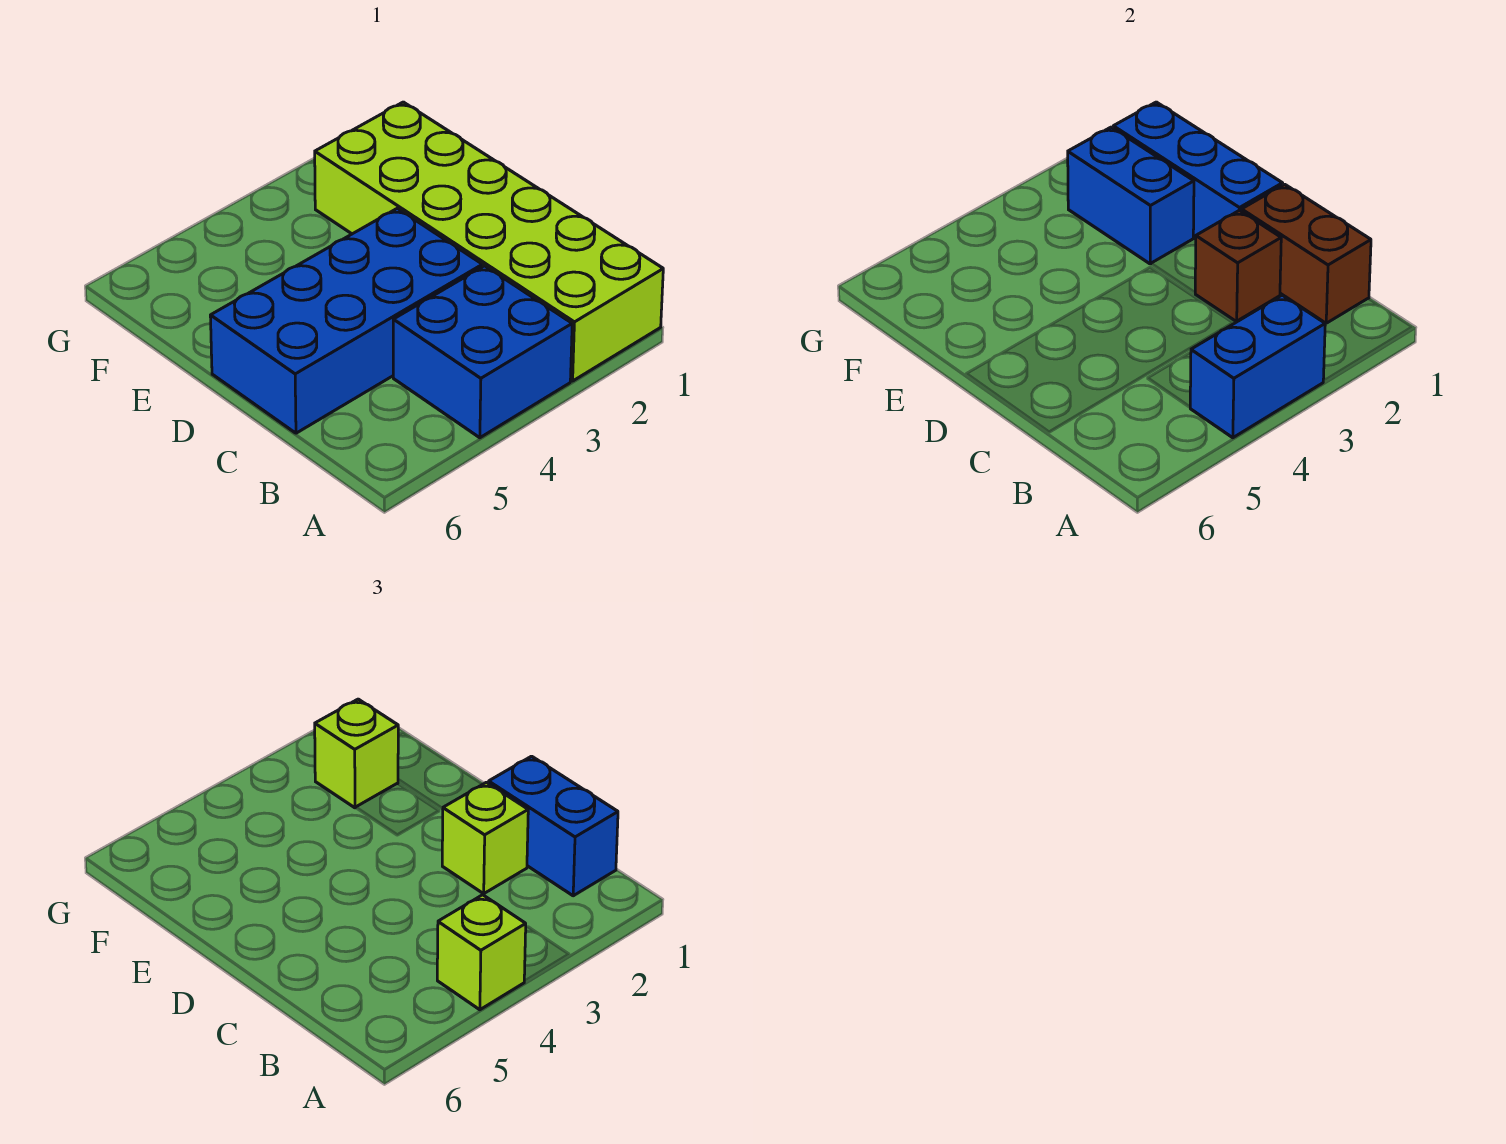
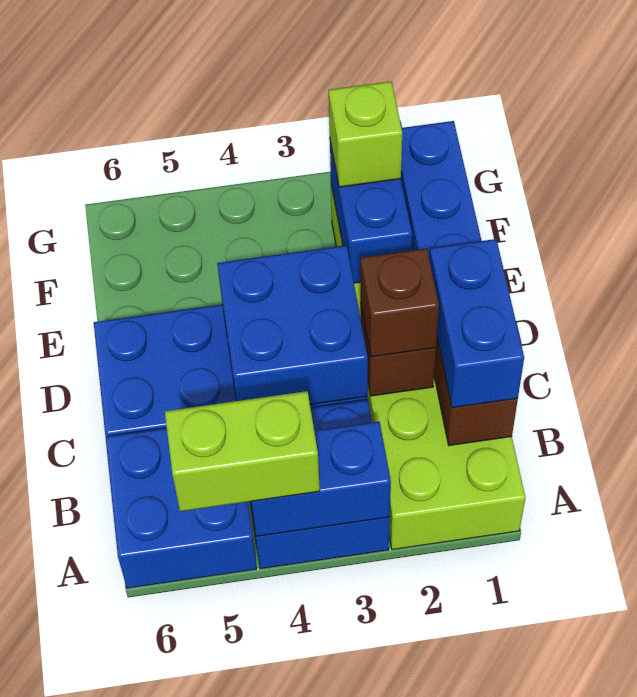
lime brick A4 level 3 -> lime brick A4:A5 level 3
none -> blue brick A5:B6 level 1
lime brick C2 level 3 -> brown brick C2 level 3
none -> blue brick C3:D4 level 2

